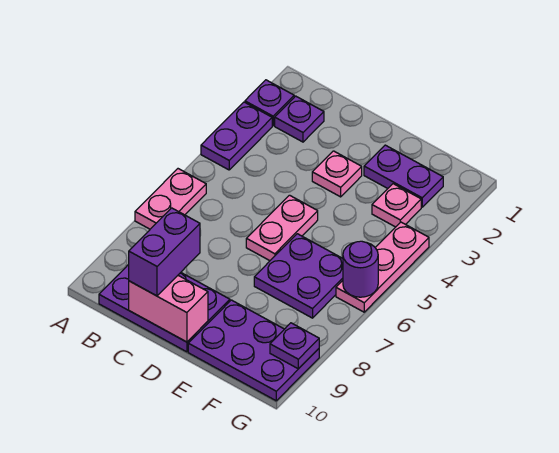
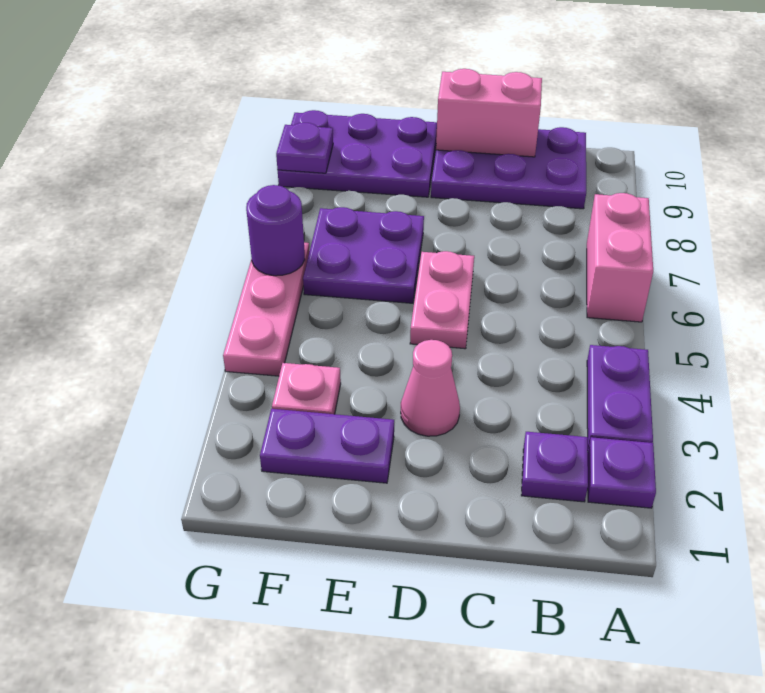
pink plate A6:A7 level 1 -> pink brick A6:A7 level 1
purple brick C9:C10 level 3 -> none
pink plate D3 level 1 -> pink cone D3 level 1

